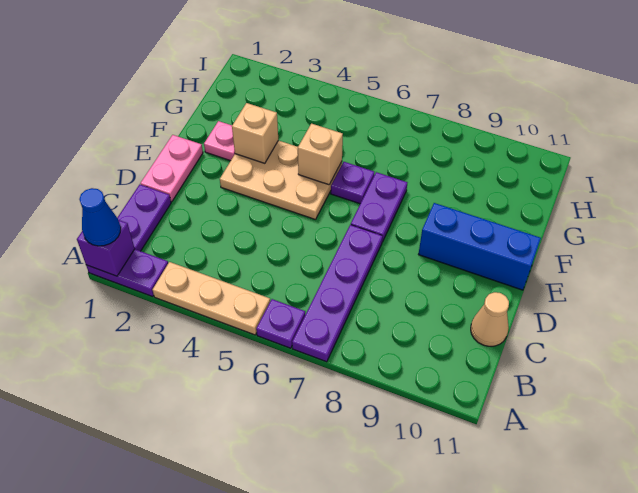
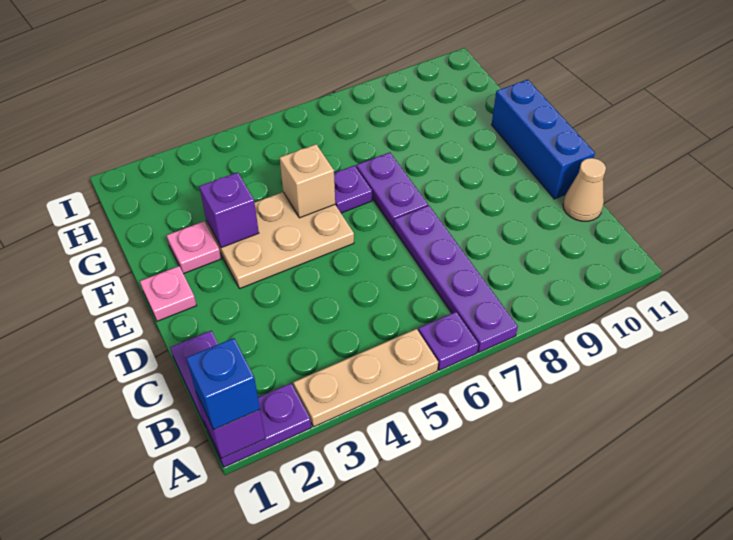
blue cone A1 level 3 -> blue brick A1 level 3
pink plate D1:E1 level 1 -> pink plate E1 level 1
blue brick E9:E11 level 1 -> blue brick D11:F11 level 1
tan brick F3 level 2 -> purple brick F3 level 2

